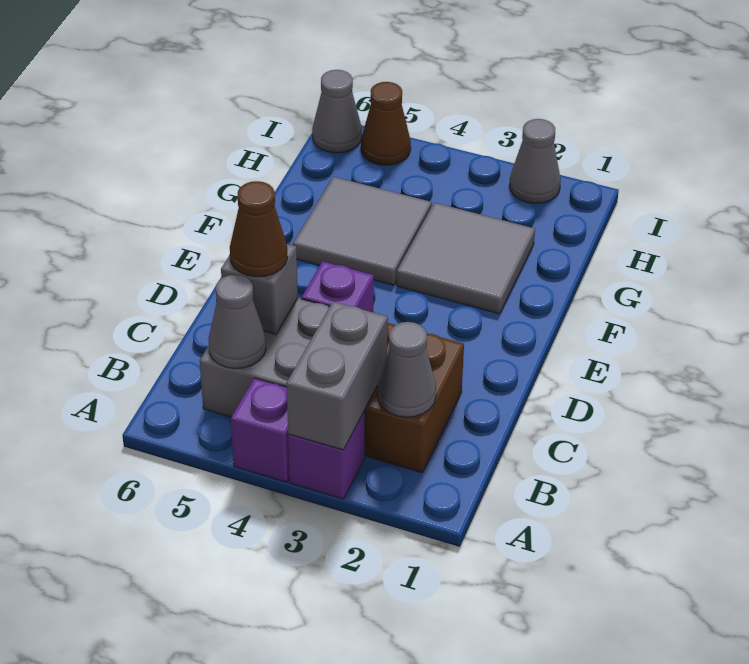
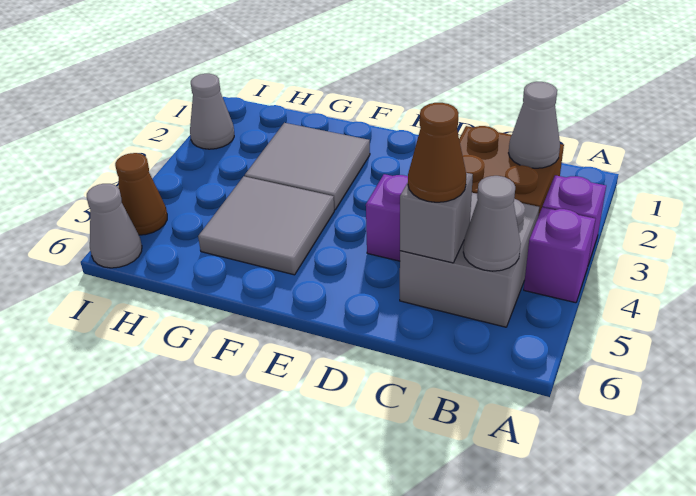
grey brick A3:B3 level 2 -> none

